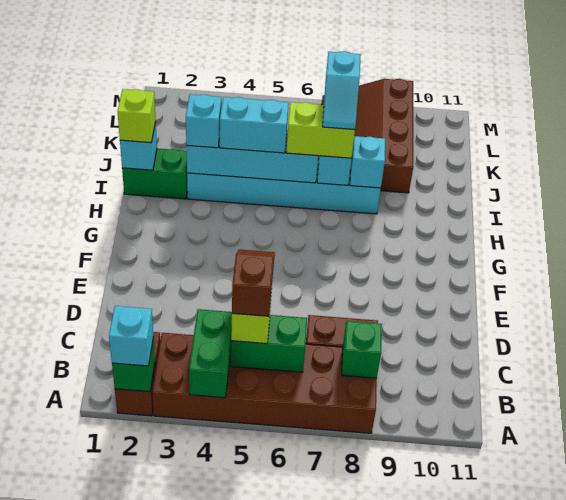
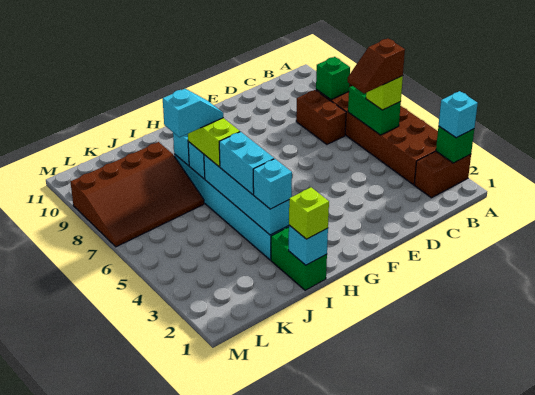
green brick A4:B4 level 2 -> none

